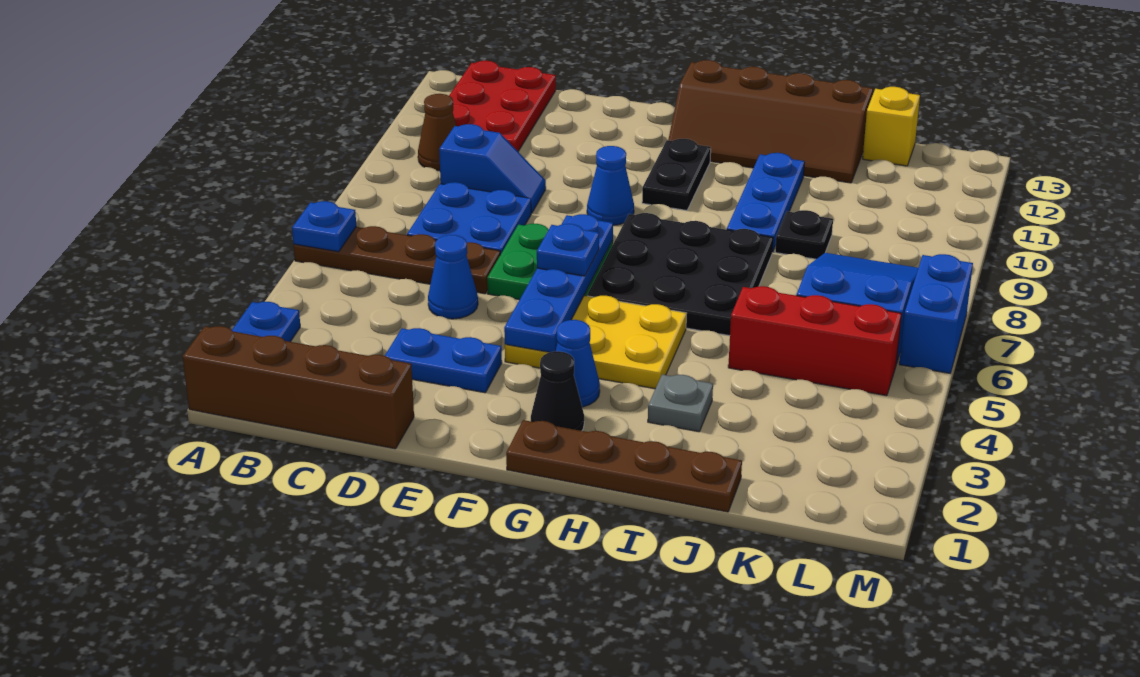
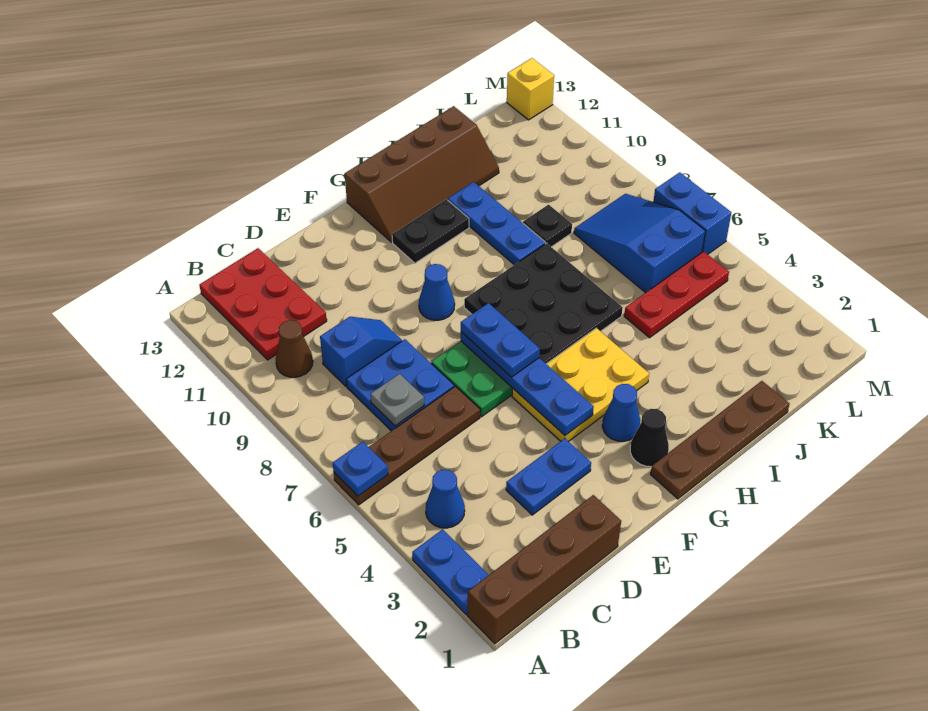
blue cone D5 level 1 -> blue cone B4 level 1
blue plate F6 level 3 -> blue plate F6:F7 level 3
black plate G10:G11 level 1 -> black plate G11:H11 level 1
grey plate I3 level 1 -> grey plate C7 level 2
red brick J5:L5 level 1 -> red plate J5:L5 level 1
yellow brick K13 level 1 -> yellow brick M13 level 1

